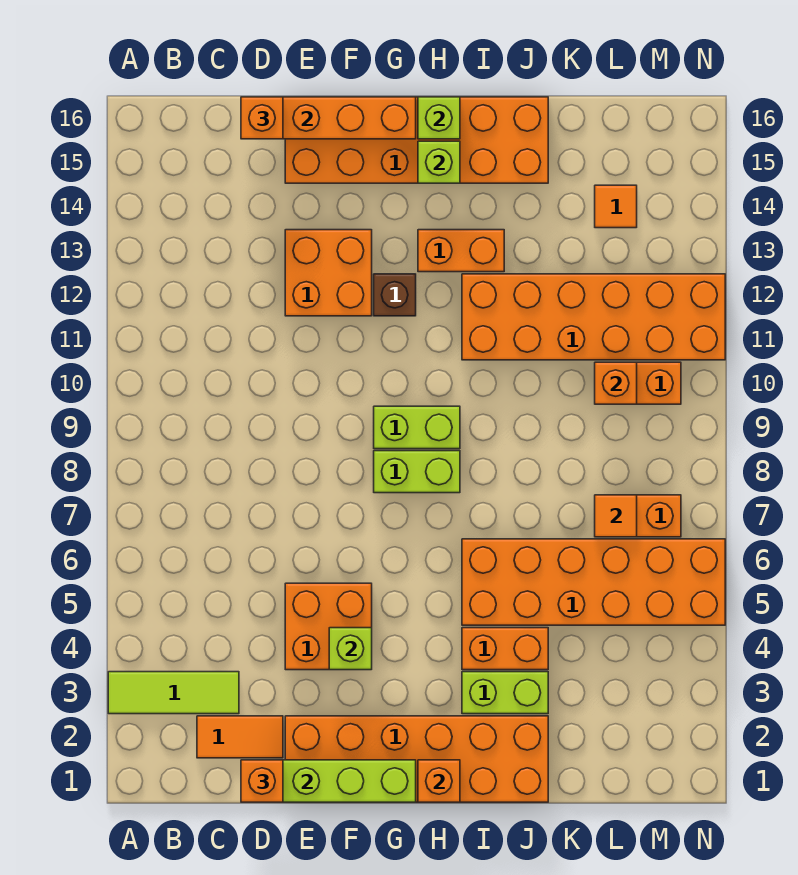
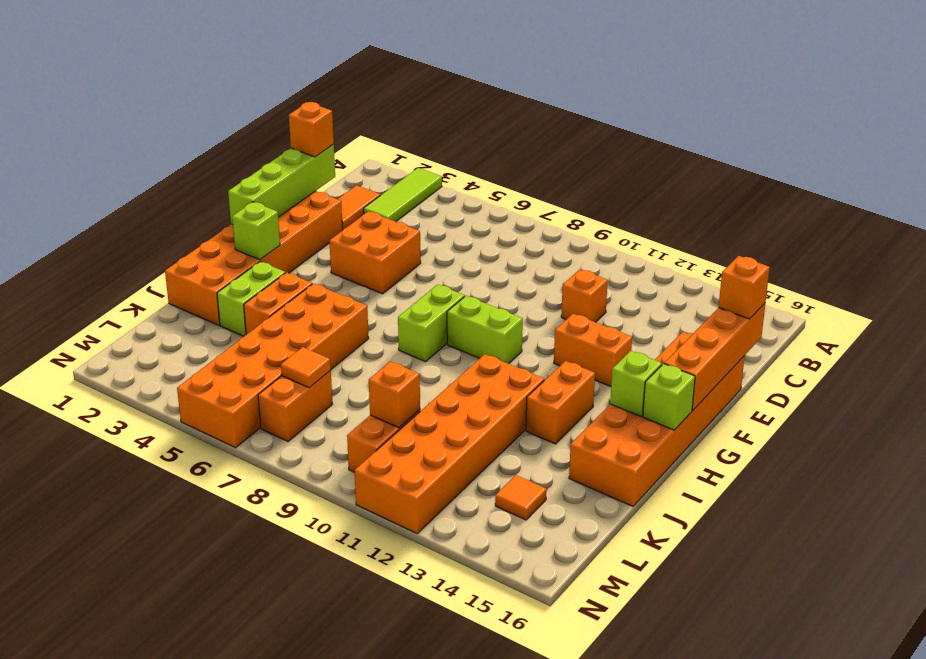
orange brick E12:F13 level 1 -> orange brick F12:F13 level 1
lime brick F4 level 2 -> lime brick H2 level 2
lime brick G9:H9 level 1 -> lime brick G9:G10 level 1
brown brick G12 level 1 -> none
orange brick H1 level 2 -> orange brick D11 level 1

